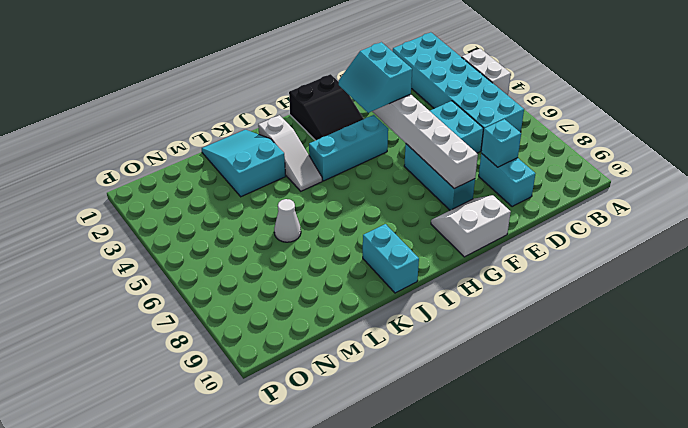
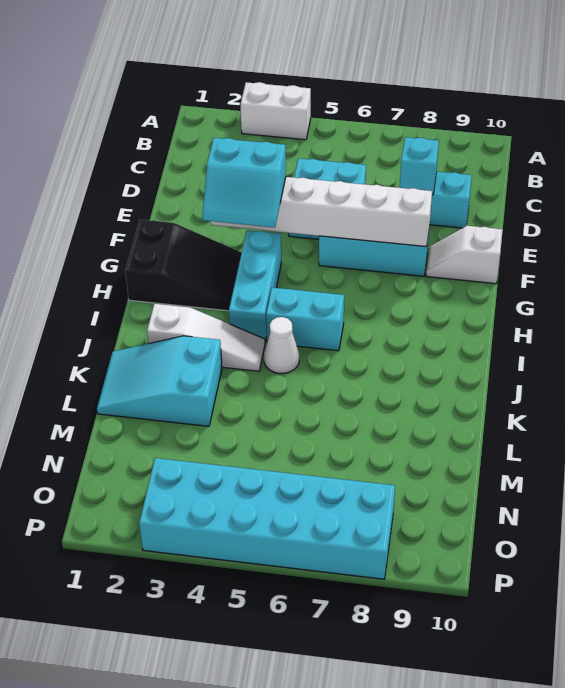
cyan brick B1:C6 level 1 -> cyan brick O3:P8 level 1
white slope F9:G10 level 1 top 10 -> white slope F9:F10 level 1 top 10
cyan brick J9:J10 level 1 -> cyan brick I5:I6 level 1
white cone L6 level 1 -> white cone J5 level 1

